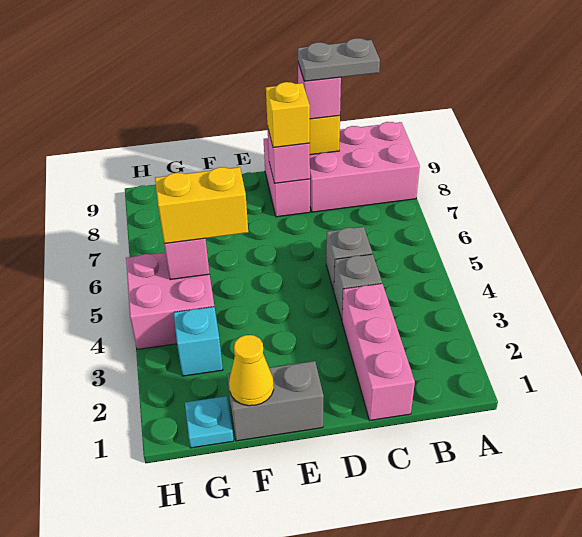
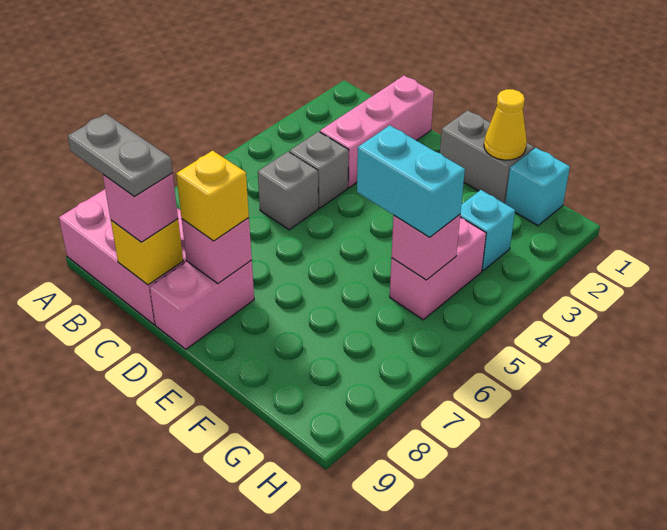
yellow brick F5:G5 level 3 -> cyan brick F5:G5 level 3
cyan plate G1 level 1 -> cyan brick G1 level 1
pink brick G4:H5 level 1 -> pink brick G4:G5 level 1

